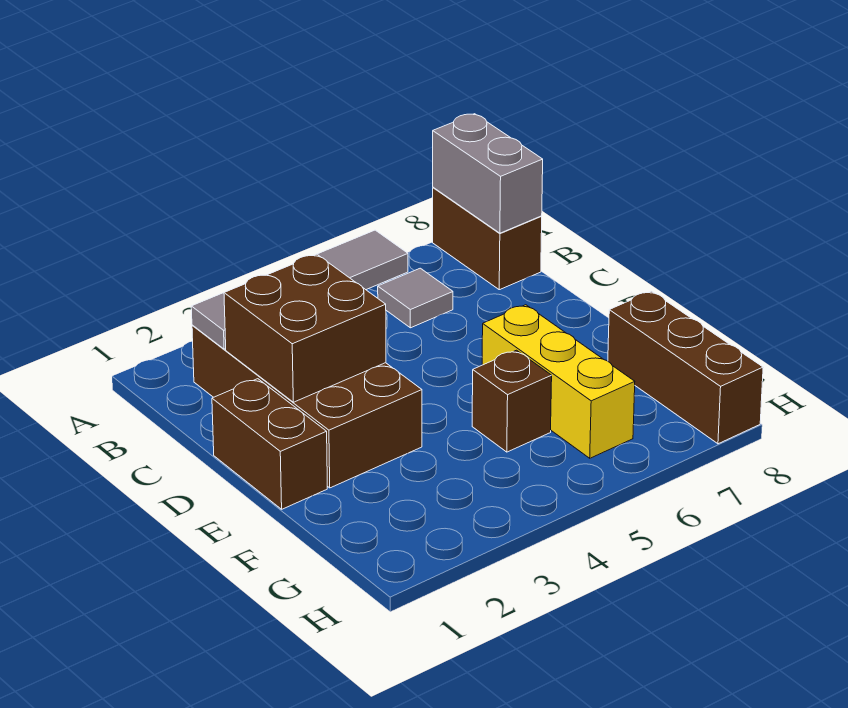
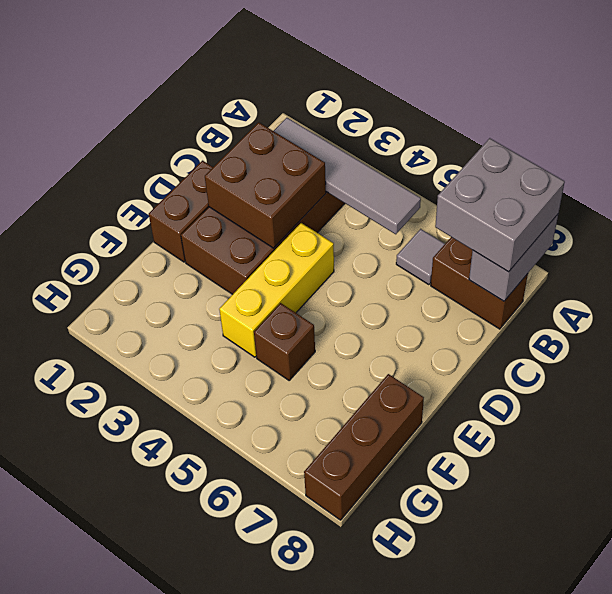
none -> grey brick A7:B8 level 3
brown brick A8:B8 level 1 -> brown brick B7:B8 level 1
yellow brick E6:G6 level 1 -> yellow brick D4:F4 level 1

